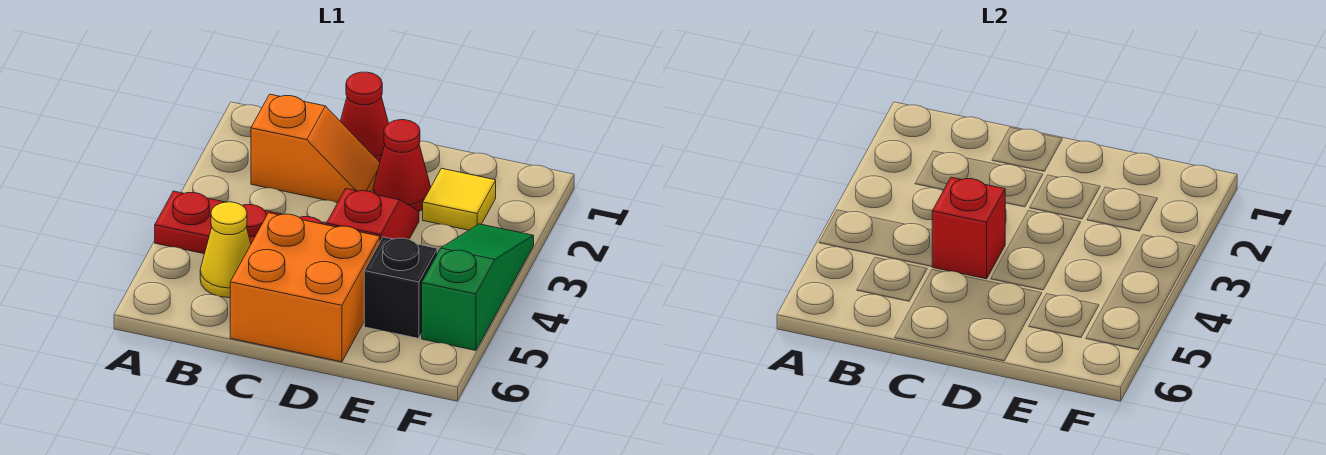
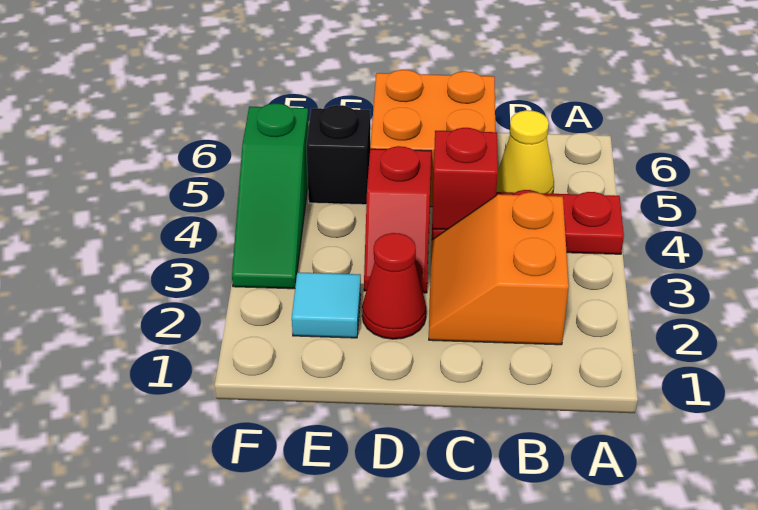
orange slope B2:C2 level 1 top B -> orange slope B2:C3 level 1 top B
red cone C1 level 1 -> none
yellow tile E2 level 1 -> cyan tile E2 level 1

